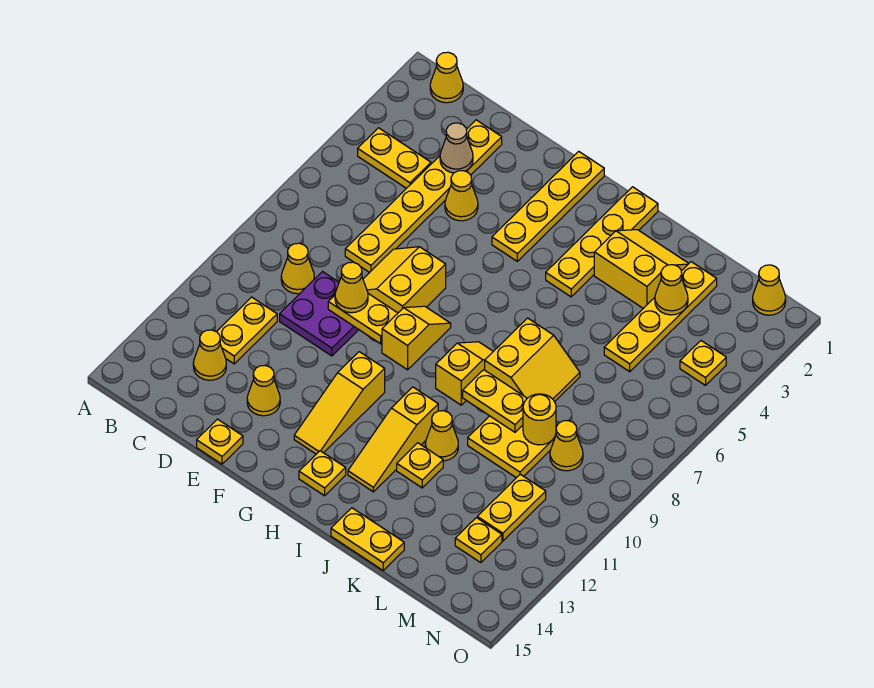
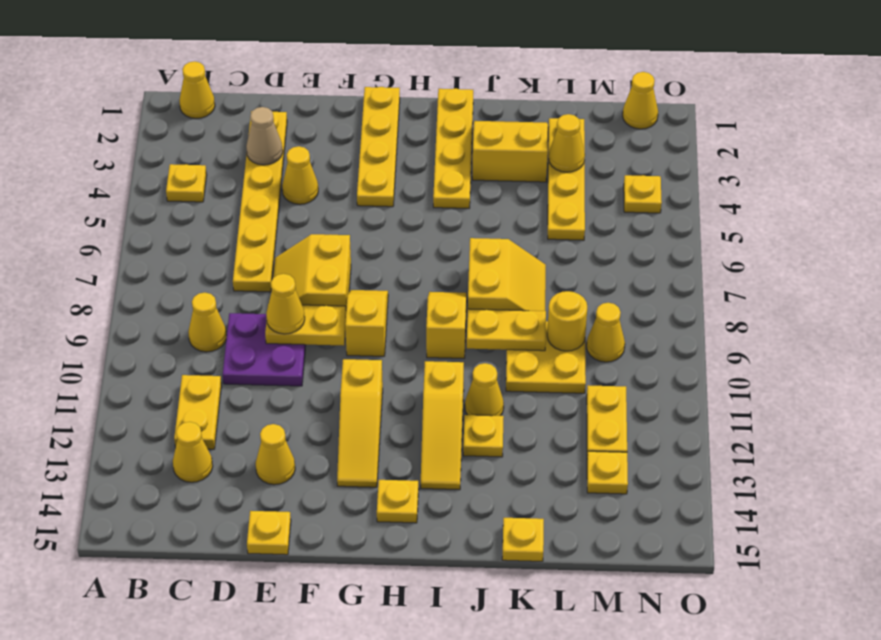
yellow plate B4:C4 level 1 -> yellow plate B4 level 1
yellow plate J15:K15 level 1 -> yellow plate K15 level 1

